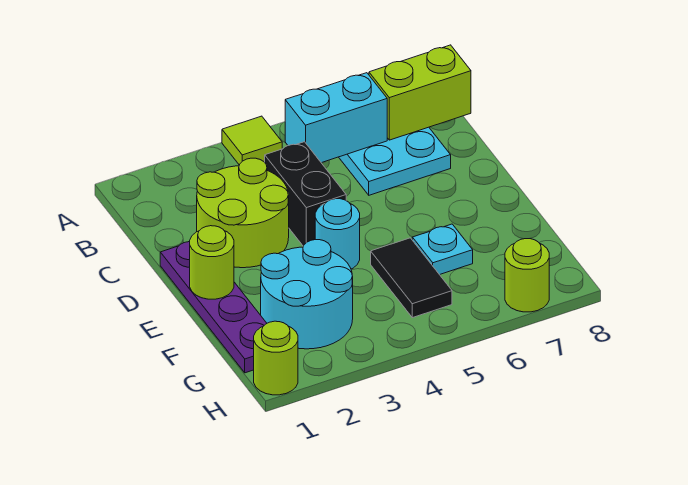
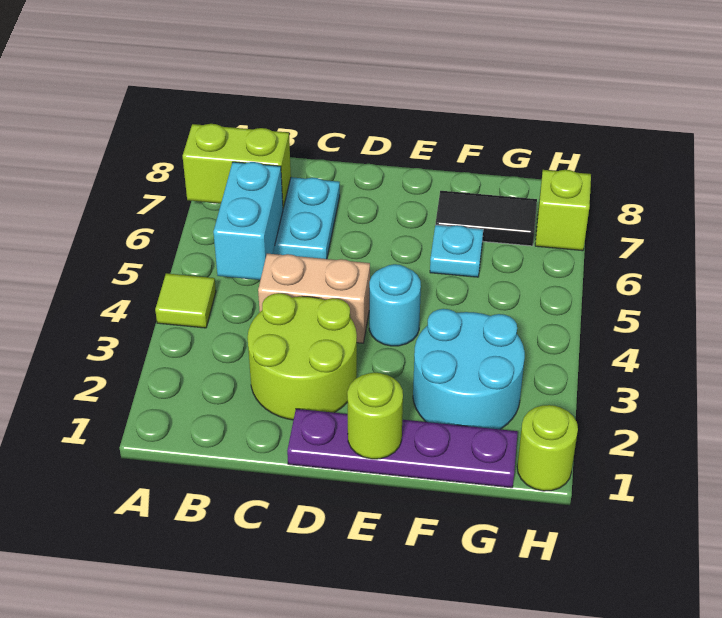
lime brick B7:B8 level 2 -> lime brick A7:B7 level 2
black brick C4:D4 level 1 -> tan brick C4:D4 level 1
black tile F5:G5 level 1 -> black tile F7:G7 level 1
lime round brick H7 level 1 -> lime brick H7 level 1

